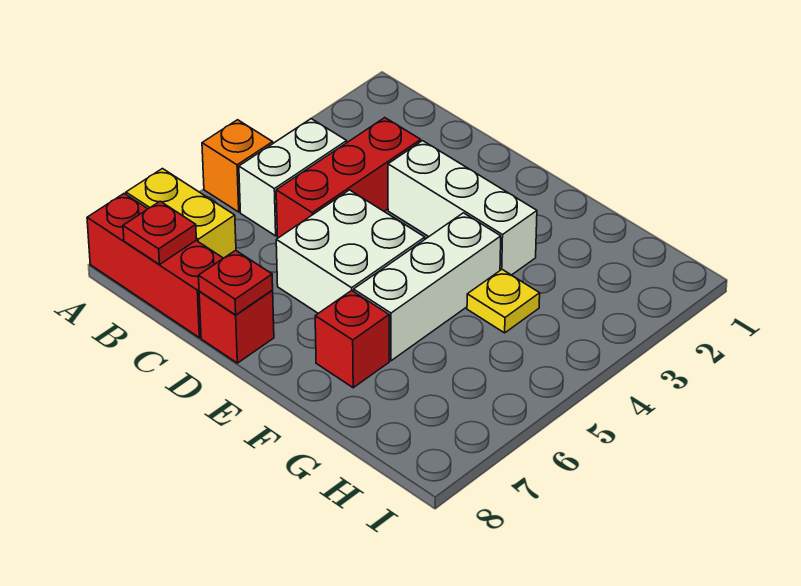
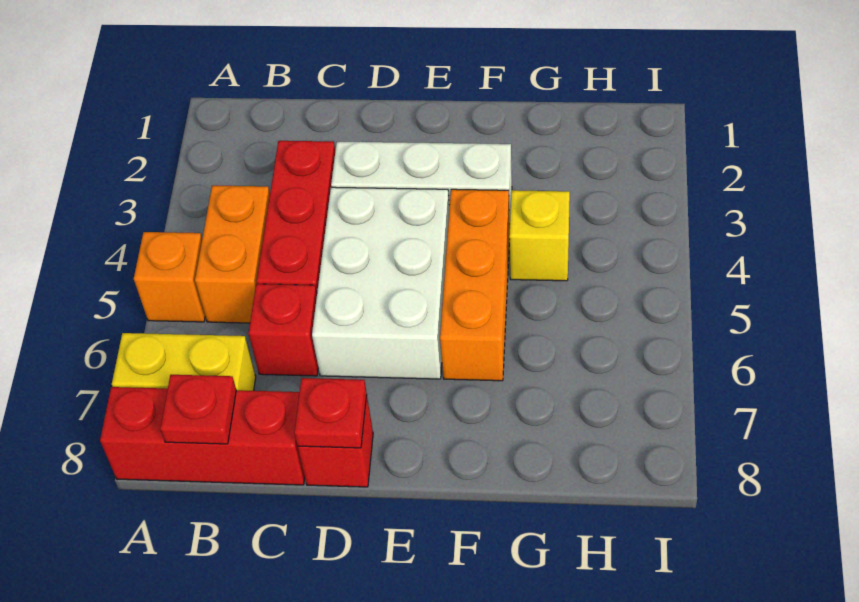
white brick B4:B5 level 1 -> orange brick B4:B5 level 1
white brick D5:E6 level 1 -> white brick D4:E6 level 1
white brick F4:F6 level 1 -> orange brick F4:F6 level 1
red brick F7 level 1 -> red brick C6 level 1
yellow plate G4 level 1 -> yellow brick G4 level 1

